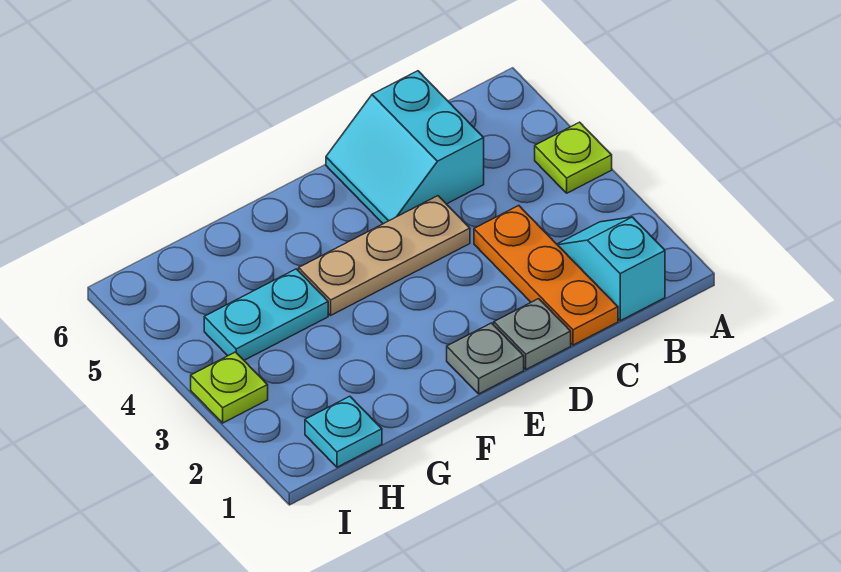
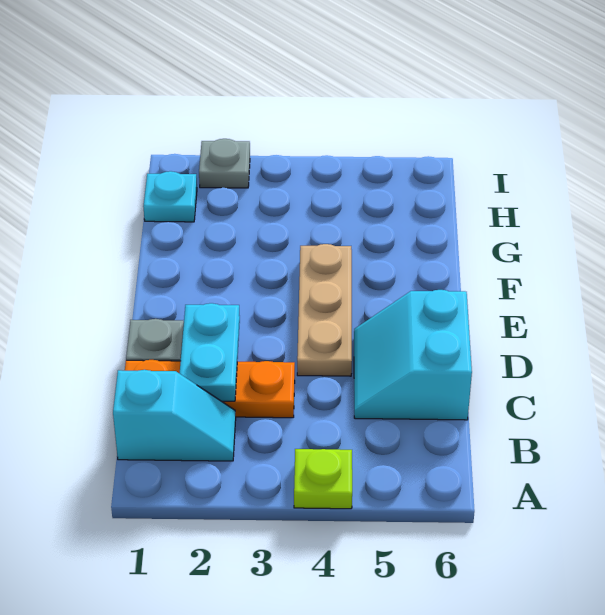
cyan slope C5:D6 level 1 top C -> cyan slope C5:D6 level 1 top 6
grey plate E1 level 1 -> grey plate I2 level 1
cyan plate G4:H4 level 1 -> cyan plate C2:D2 level 2
lime plate I3 level 1 -> none

